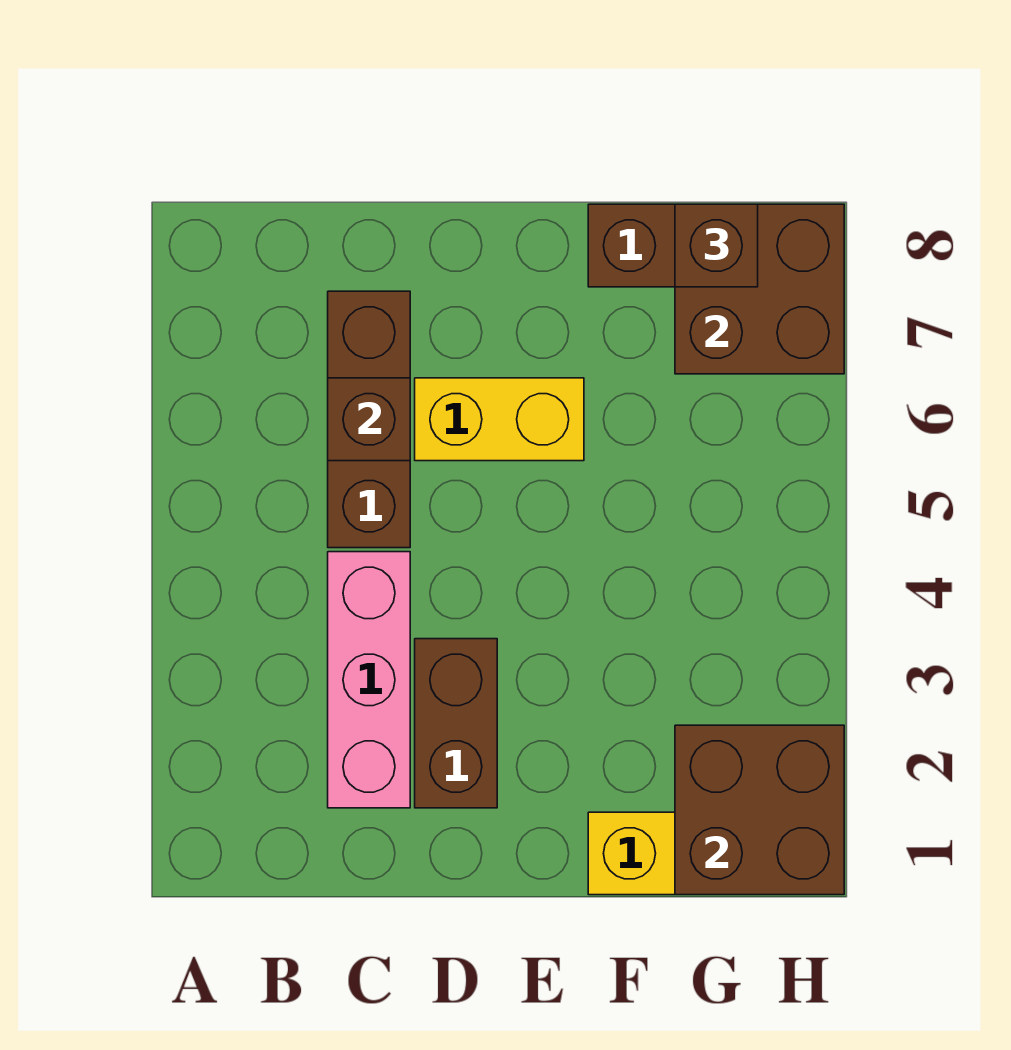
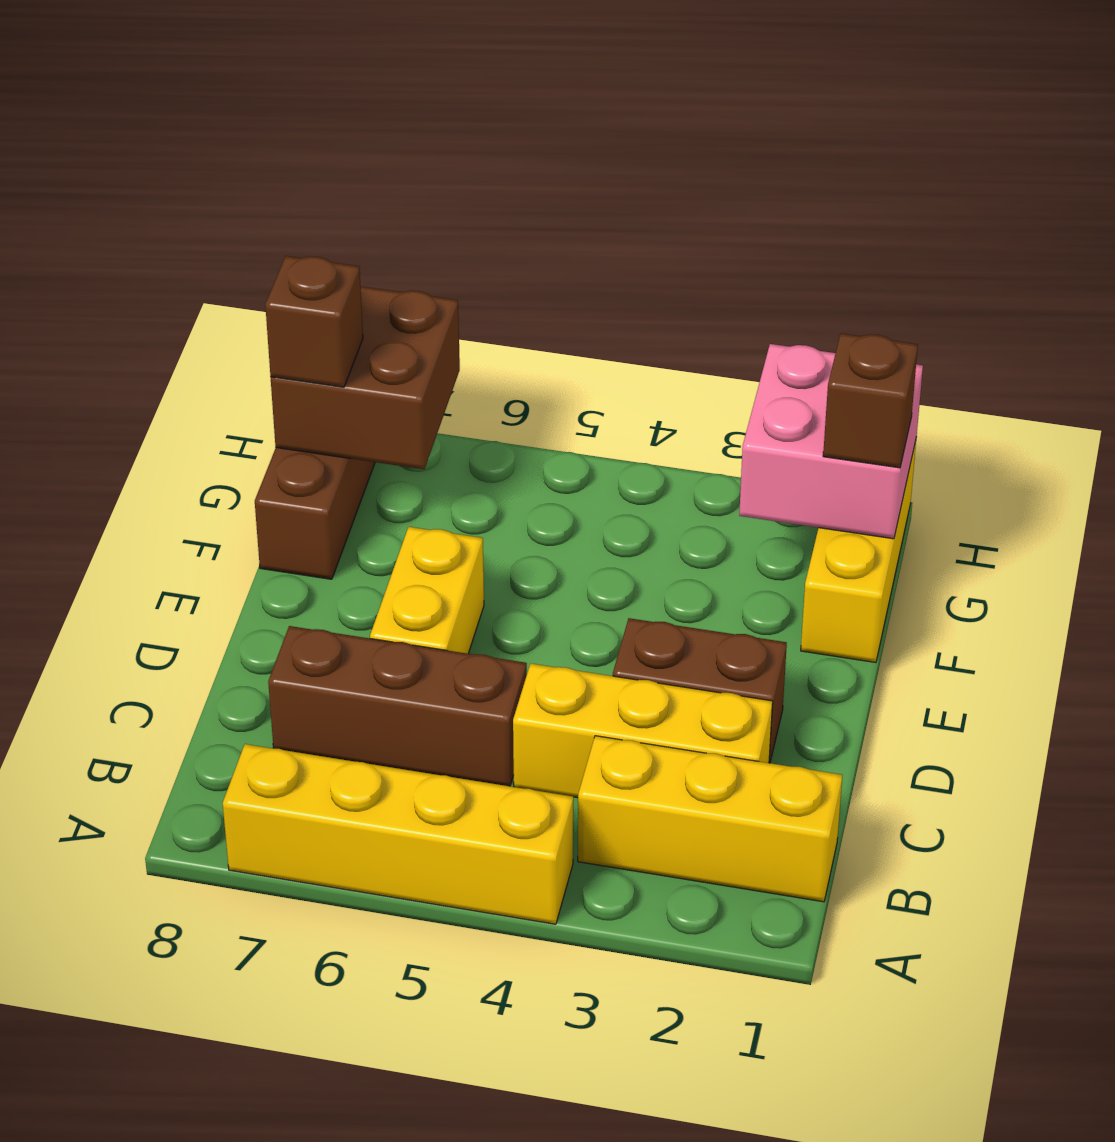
none -> yellow brick A4:A7 level 1
none -> yellow brick B1:B3 level 1
pink brick C2:C4 level 1 -> yellow brick C2:C4 level 1
brown brick C6 level 2 -> brown brick G1 level 3
brown brick G1:H2 level 2 -> pink brick G1:H2 level 2

